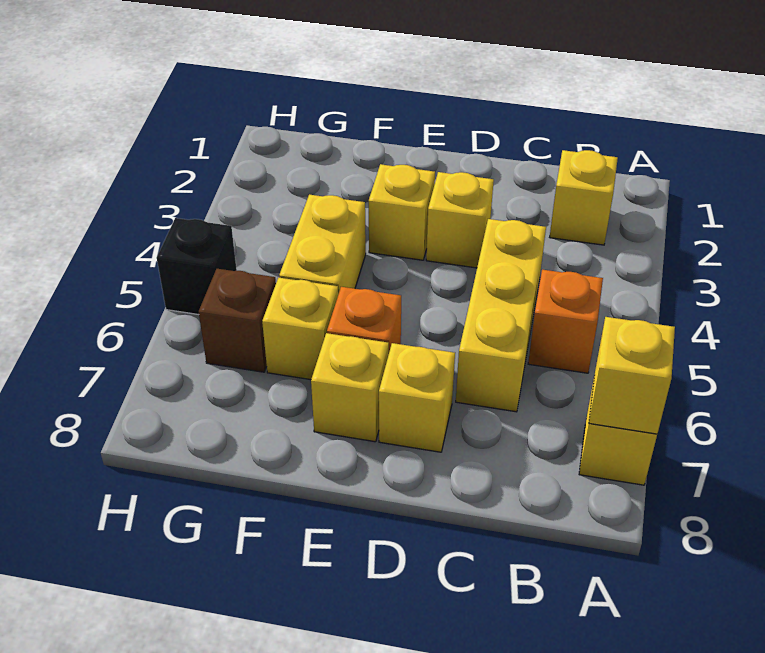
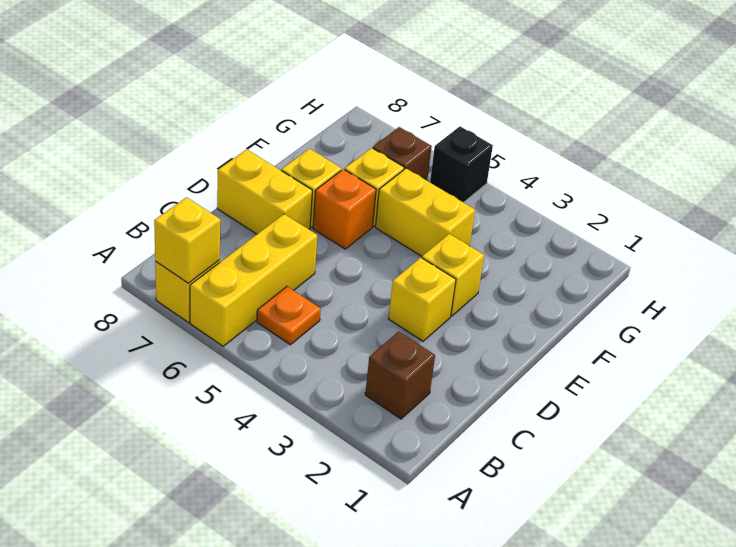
yellow brick B2 level 1 -> brown brick B2 level 1
orange brick B5 level 1 -> orange plate B5 level 1
yellow brick C4:C6 level 1 -> yellow brick A6:C6 level 1
yellow brick D7 level 1 -> yellow brick D7:D8 level 1

